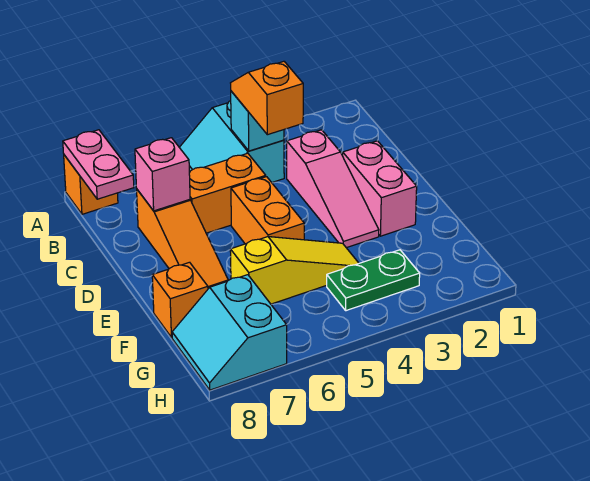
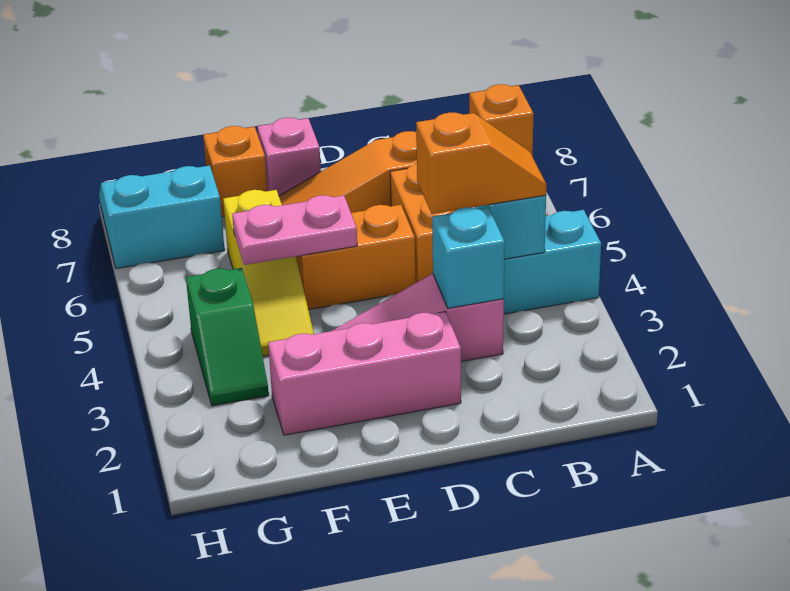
pink plate A8:B8 level 2 -> pink plate E5:F5 level 2
none -> cyan brick C3 level 2
pink brick C7 level 2 -> pink brick E8 level 1
pink brick D2:E2 level 1 -> pink brick D2:F2 level 1
green plate G3:G4 level 1 -> green slope G3:G4 level 1 top 4

